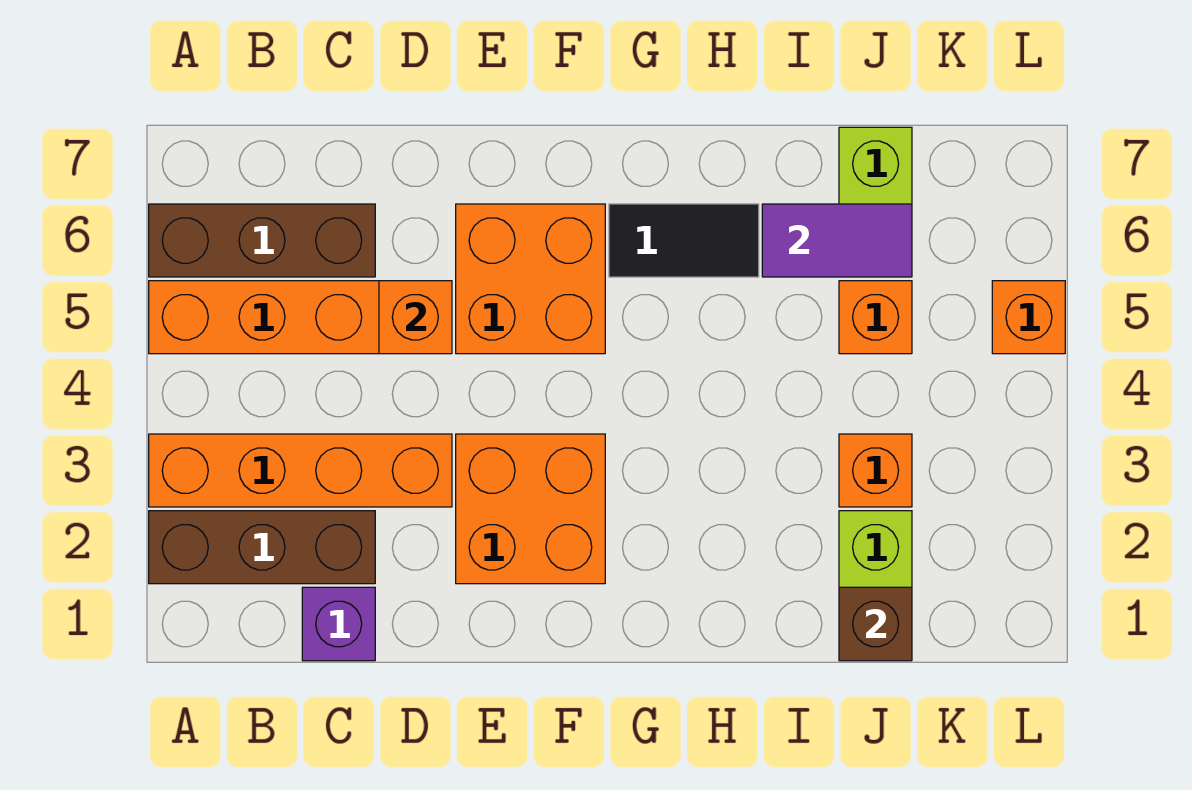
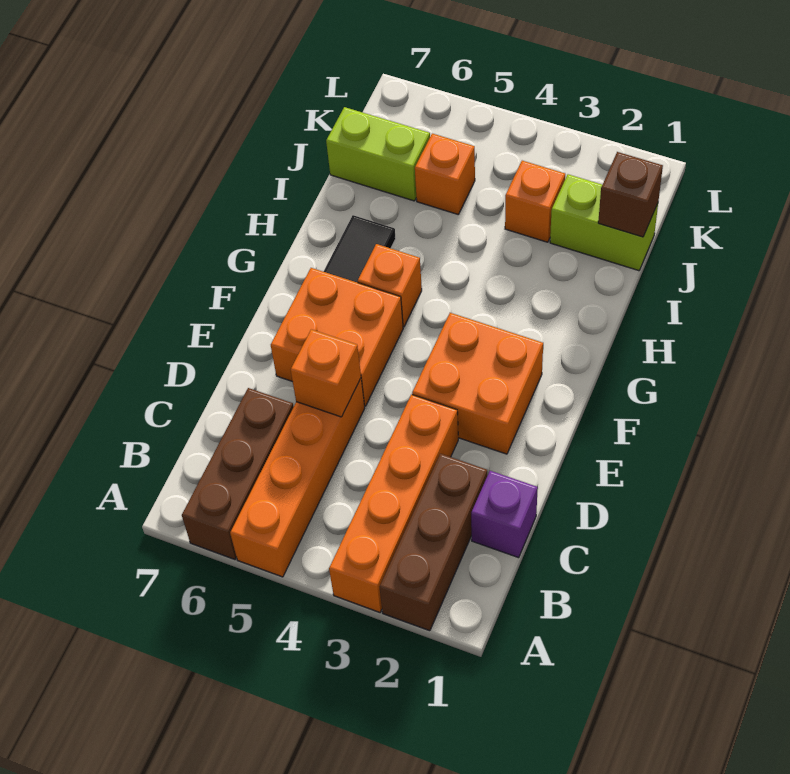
purple tile I6:J6 level 2 -> none
orange brick L5 level 1 -> orange brick G5 level 1

